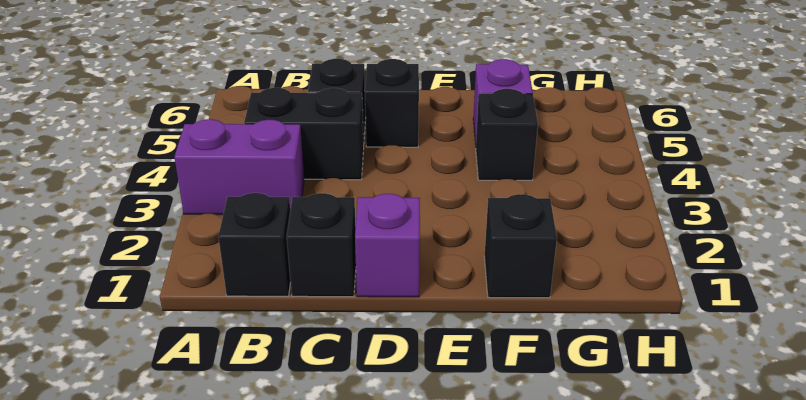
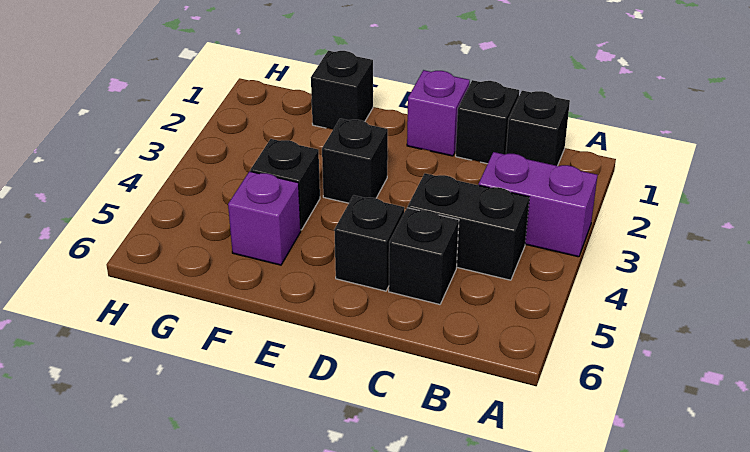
none -> black brick E3 level 1

